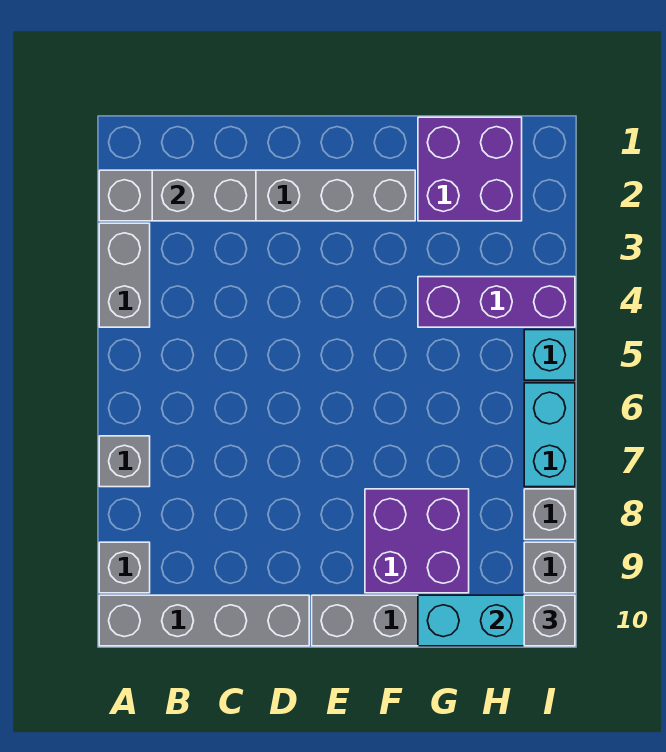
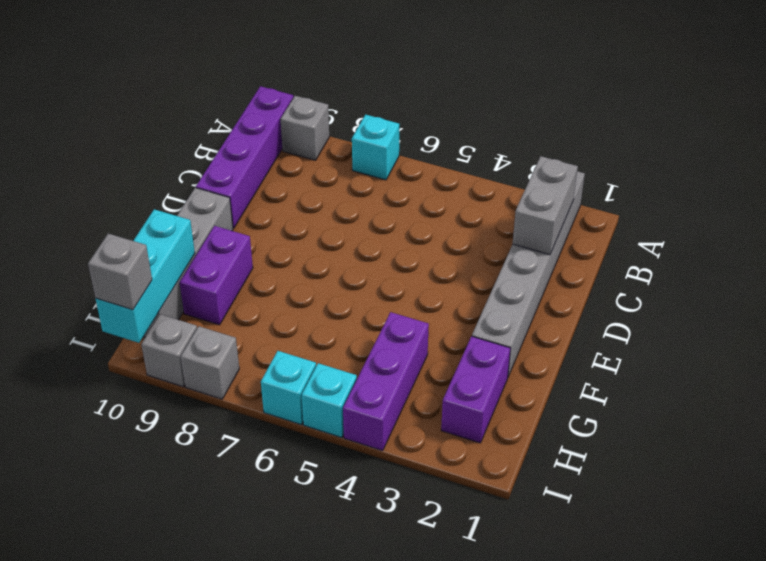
grey brick A3:A4 level 1 -> none
grey brick A7 level 1 -> cyan brick A7 level 1
grey brick A10:D10 level 1 -> purple brick A10:D10 level 1
purple brick F8:G9 level 1 -> purple brick F9:G9 level 1
purple brick G1:H2 level 1 -> purple brick G2:H2 level 1
cyan brick I6:I7 level 1 -> cyan brick I6 level 1

